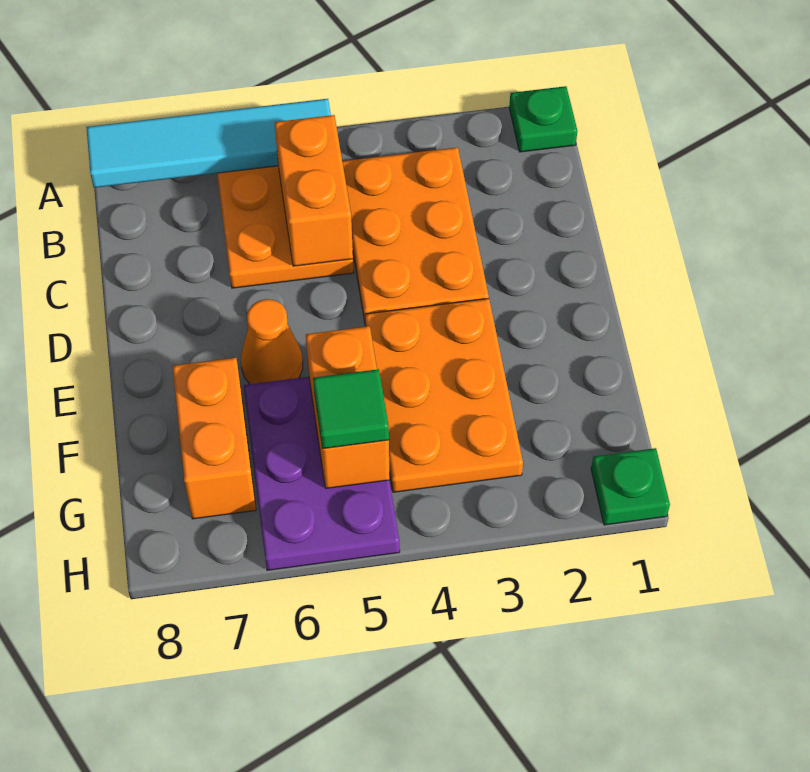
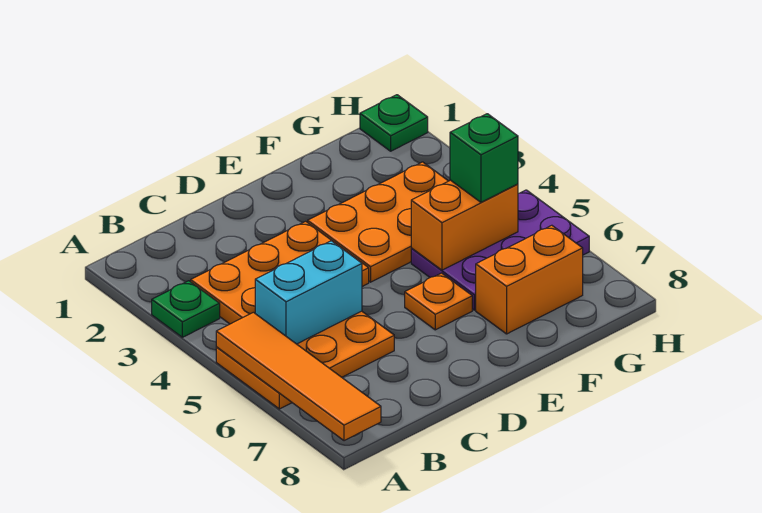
green plate A1 level 1 -> green plate A3 level 1
cyan tile A5:A8 level 2 -> orange tile A5:A8 level 2
orange brick B5:C5 level 2 -> cyan brick B5:C5 level 2
orange cone E6 level 1 -> orange plate E6 level 1
green tile G5 level 3 -> green brick G5 level 3

